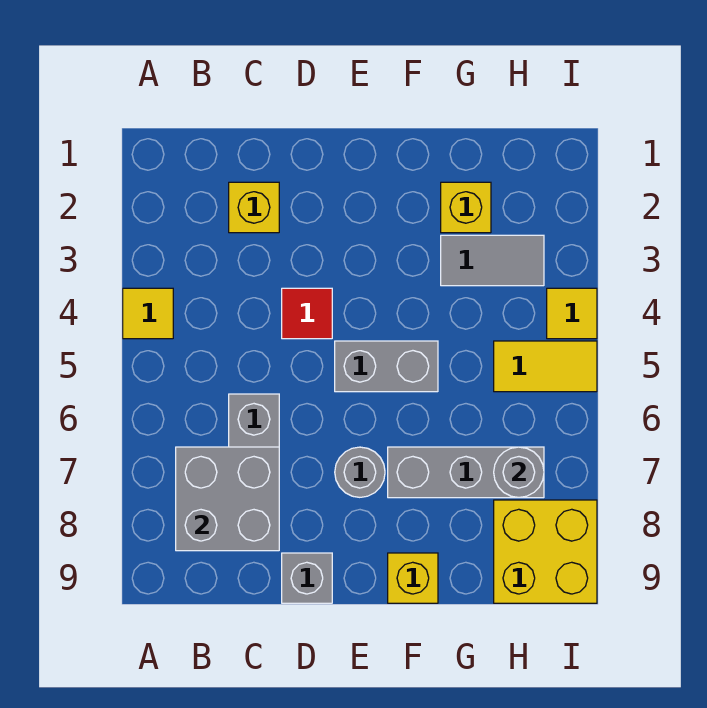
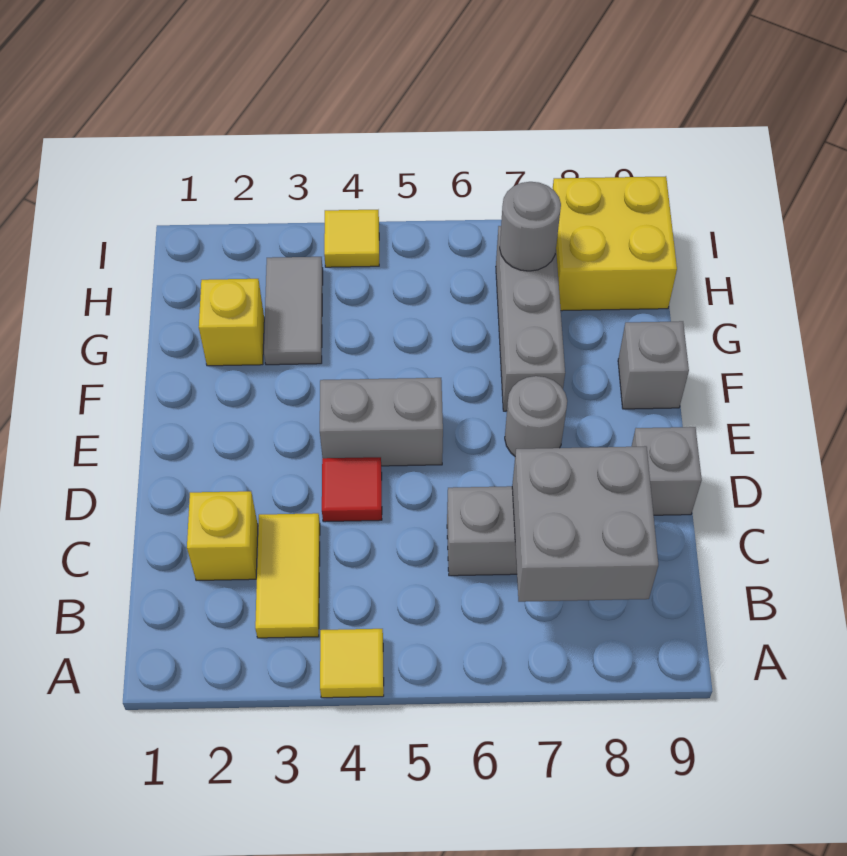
grey brick E5:F5 level 1 -> grey brick E4:E5 level 1
yellow brick F9 level 1 -> grey brick F9 level 1
yellow tile H5:I5 level 1 -> yellow tile B3:C3 level 1

